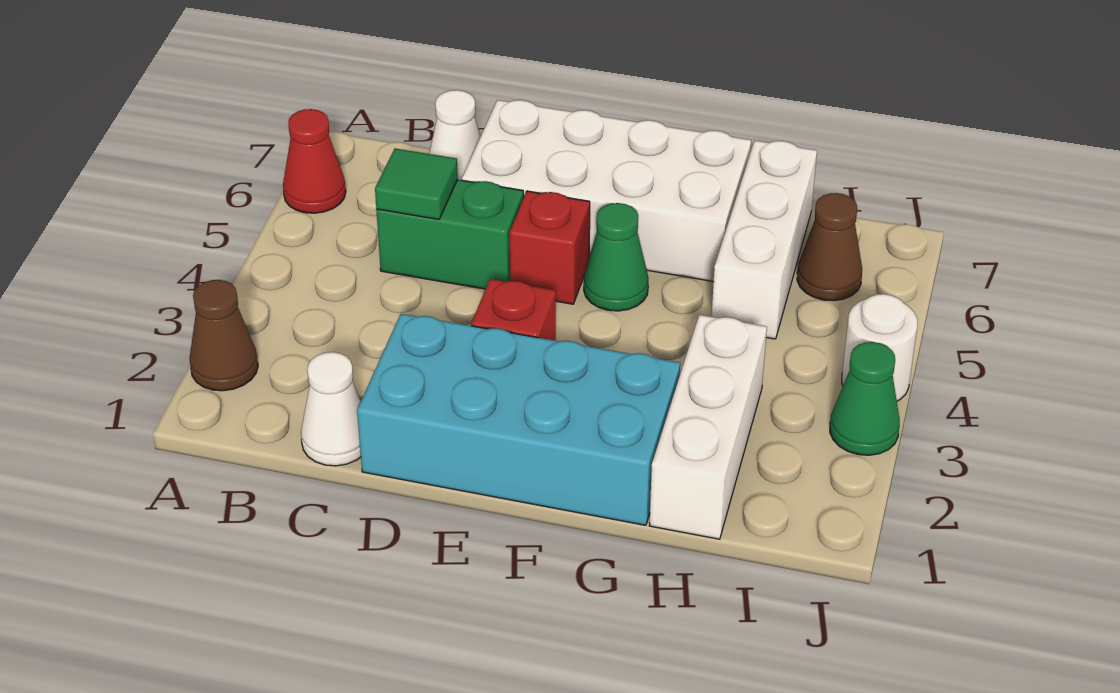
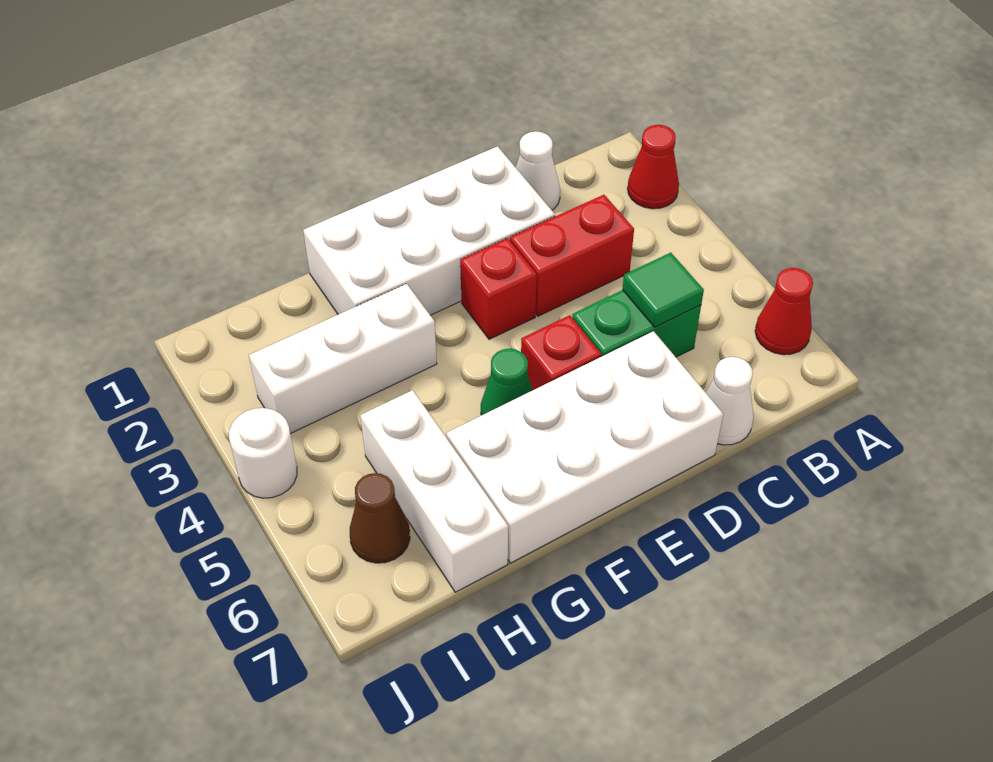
brown cone A2 level 1 -> red cone A2 level 1
none -> red brick C3:D3 level 1
cyan brick D1:G2 level 1 -> white brick D1:G2 level 1
white brick H1:H3 level 1 -> white brick G3:I3 level 1
green cone J3 level 1 -> none

